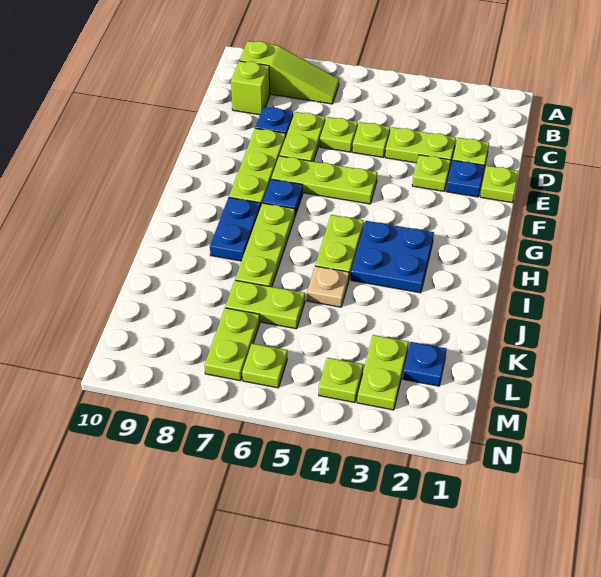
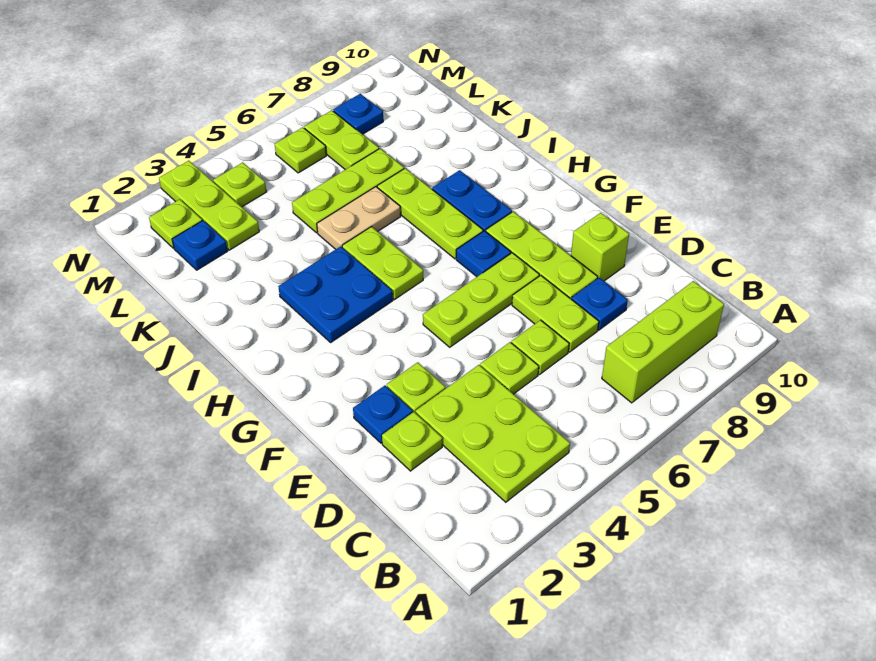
lime slope B7:B9 level 1 top 9 -> lime brick B7:B9 level 1
lime brick C9 level 1 -> lime brick E9 level 1
lime plate D3:D4 level 1 -> lime plate B3:D4 level 1
lime plate E1 level 1 -> lime plate M2 level 1
tan plate J5 level 1 -> tan plate J5:J6 level 1
lime plate K6:K7 level 1 -> lime plate K5:K7 level 1
lime plate L3:M3 level 1 -> lime plate L3:N3 level 1
none -> blue plate M8 level 1

